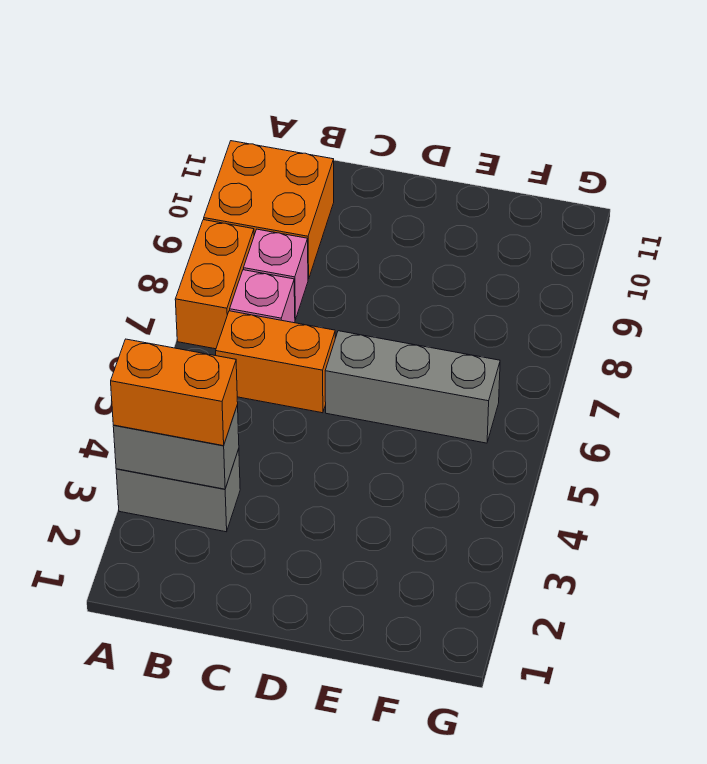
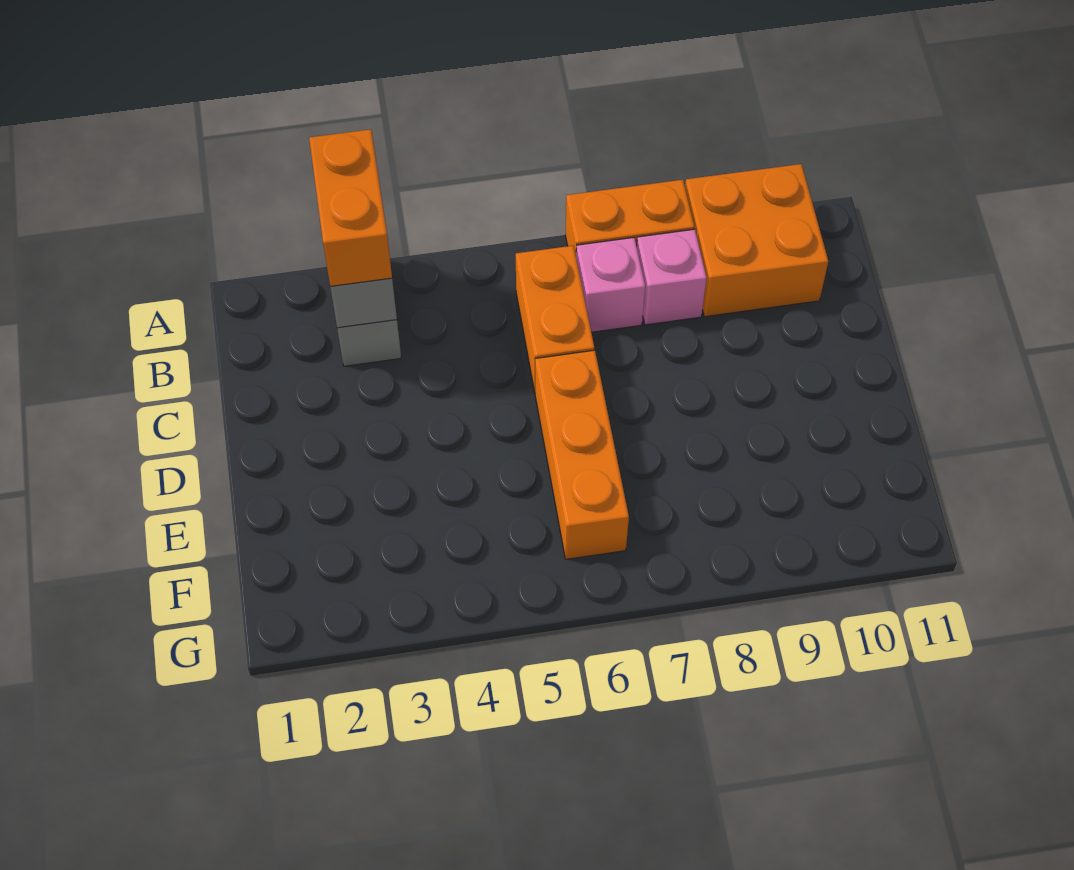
grey brick D6:F6 level 1 -> orange brick D6:F6 level 1

